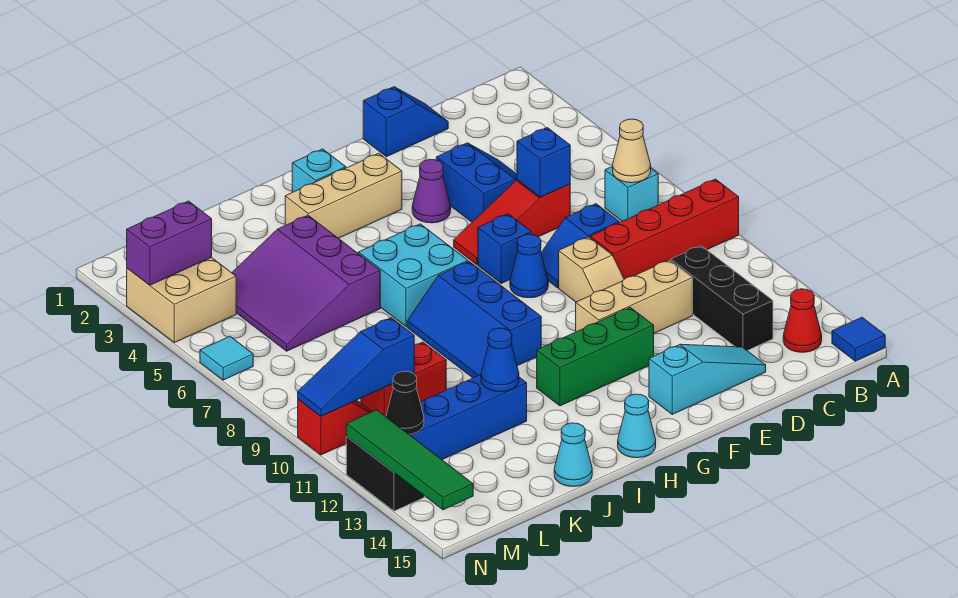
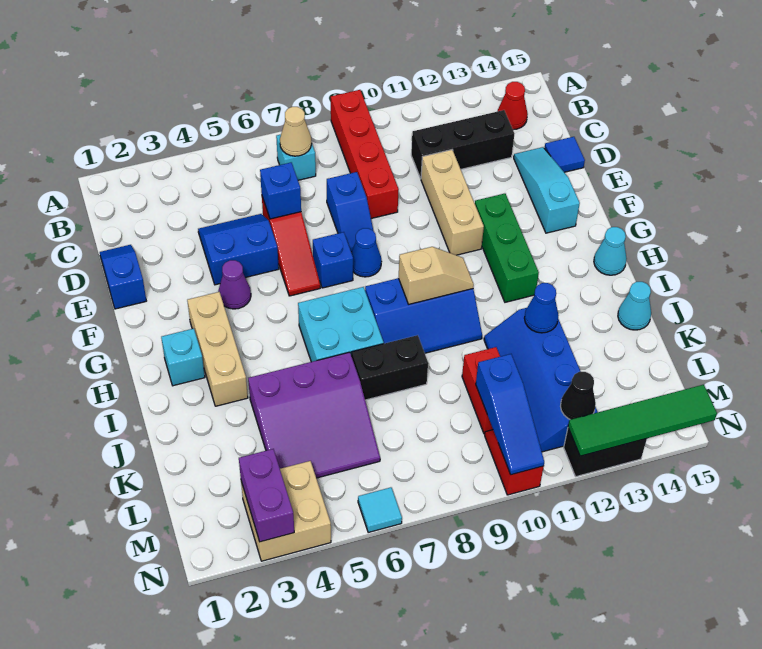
blue tile A15 level 1 -> blue tile D15 level 1
tan slope E9:E10 level 1 top 9 -> tan slope H9:H10 level 2 top 9
none -> black brick J7:J8 level 1

